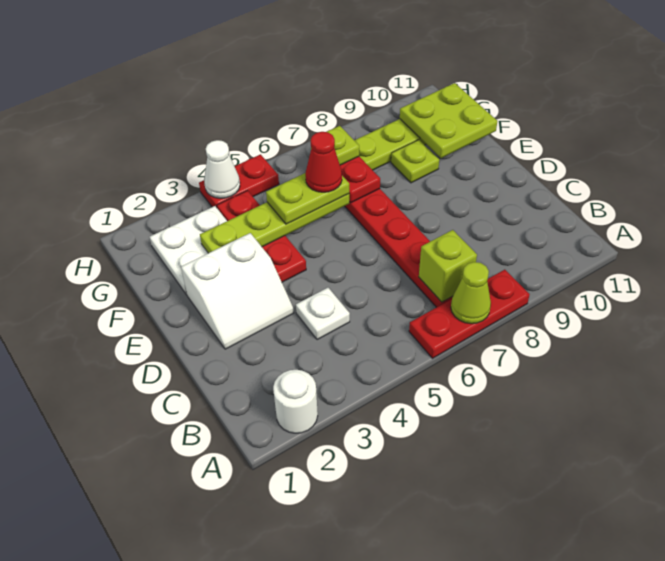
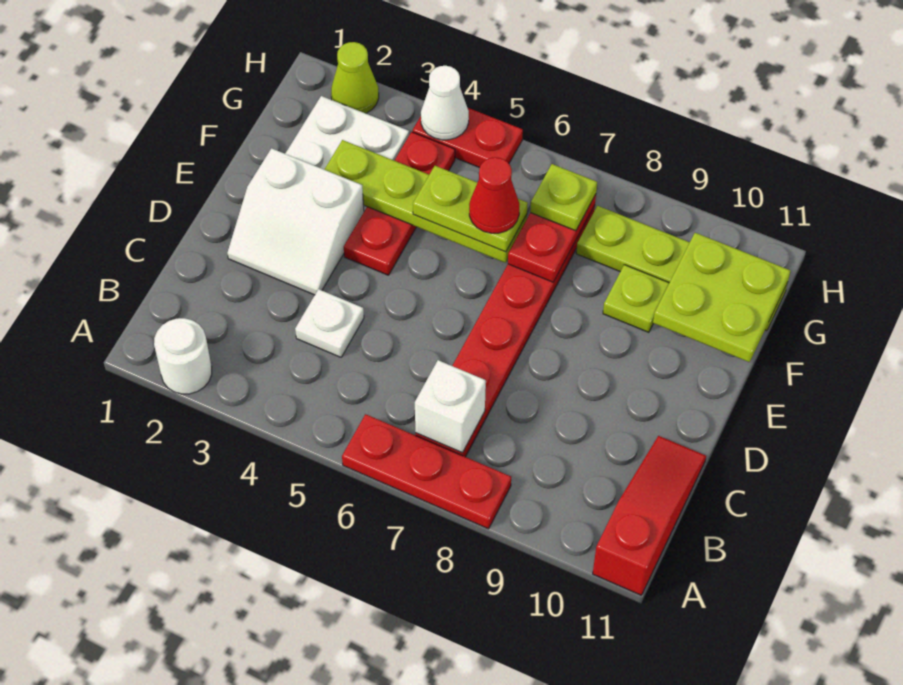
lime cone A7 level 2 -> lime cone H2 level 1
none -> red slope A11:C11 level 1 top A
lime brick B7 level 2 -> white brick B7 level 2

